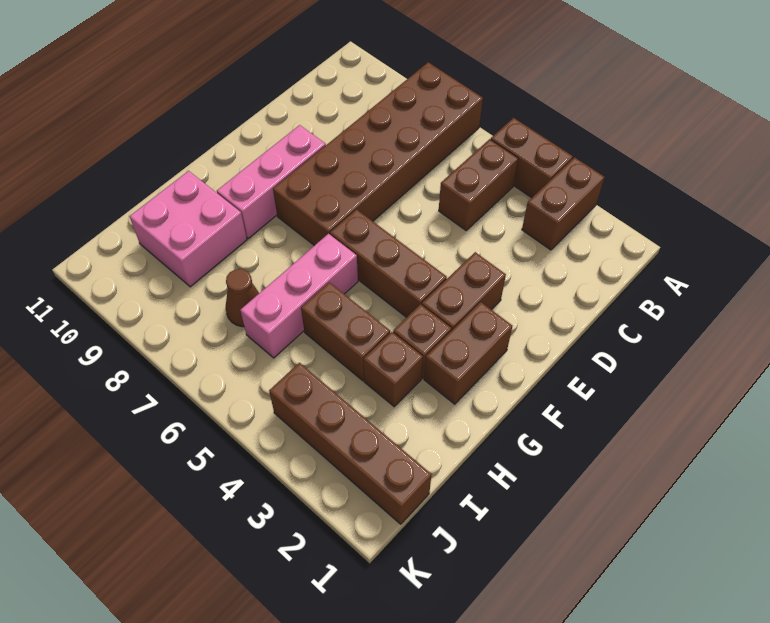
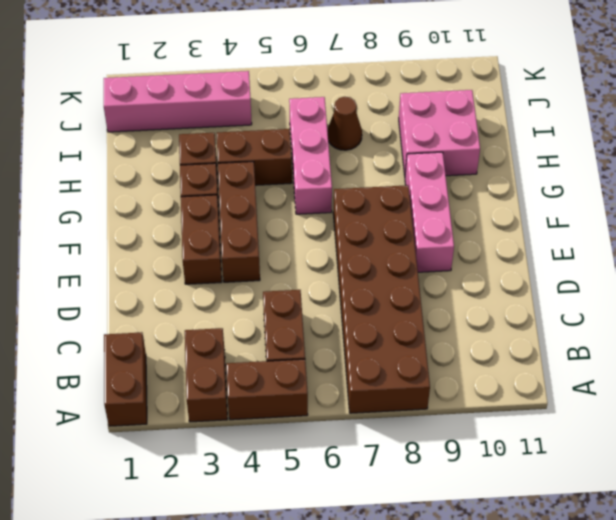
brown brick F2:G2 level 1 -> brown brick A1:B1 level 1
brown brick F4:F6 level 1 -> brown brick E4:G4 level 1
brown brick J1:J4 level 1 -> pink brick J1:J4 level 1

